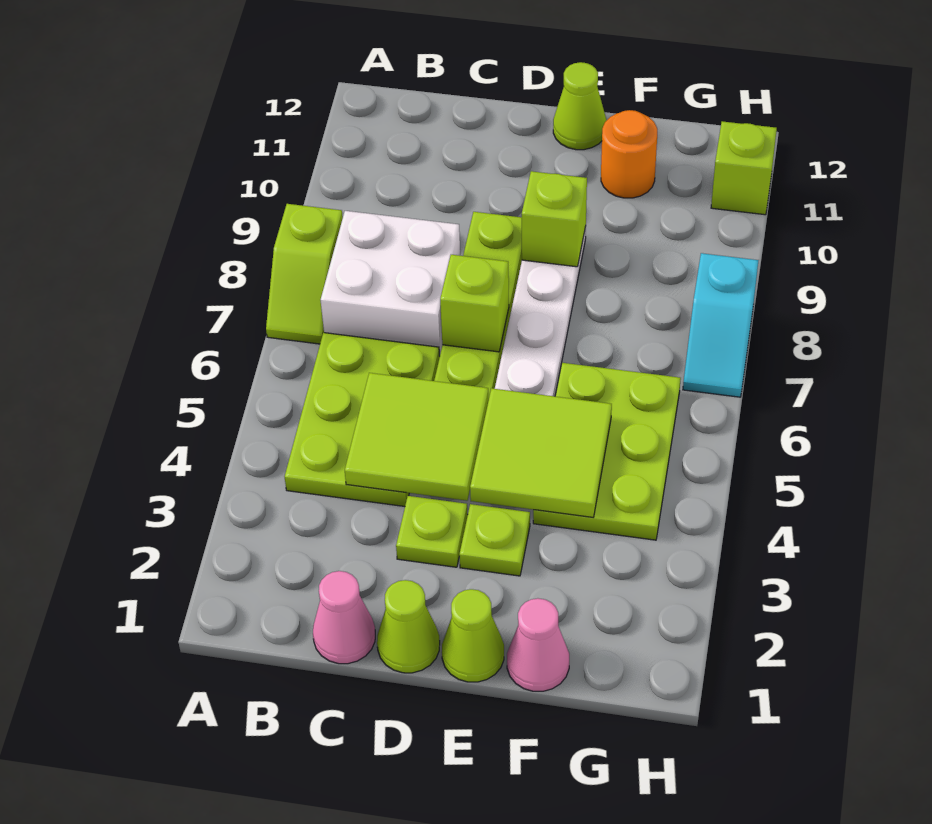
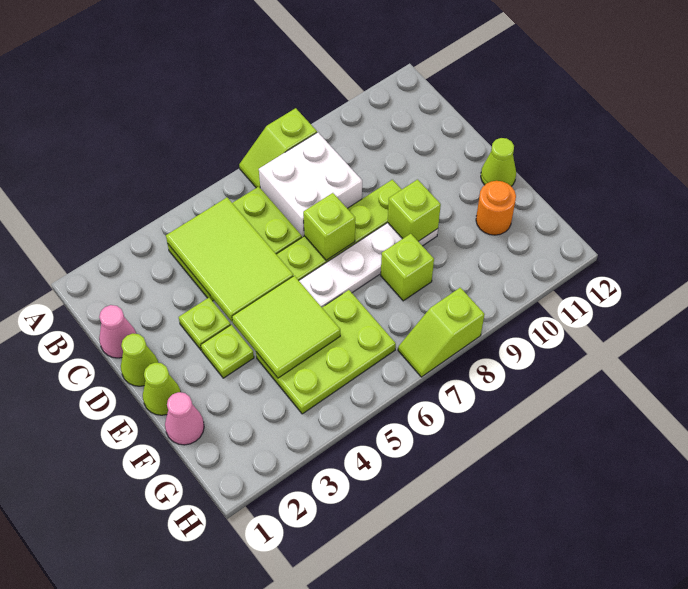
lime tile C4:D5 level 2 -> lime tile B4:D5 level 2
cyan slope H7:H8 level 1 top 8 -> lime slope H7:H8 level 1 top 8
lime brick H11 level 1 -> lime brick F8 level 1

